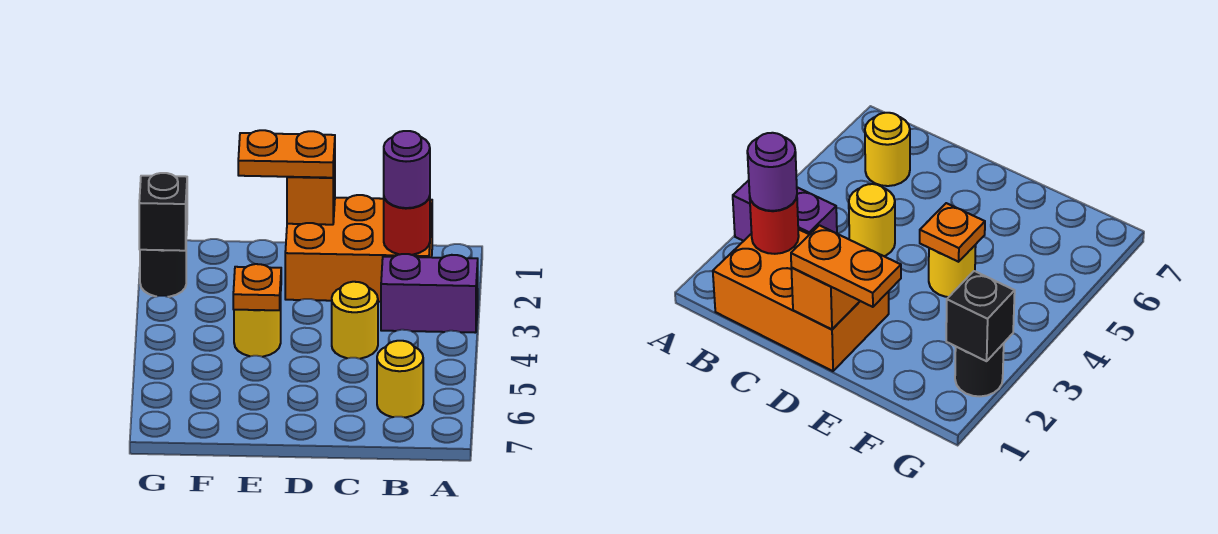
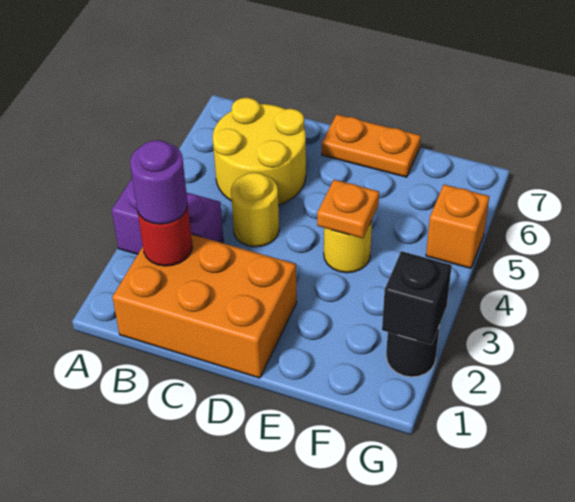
yellow round brick B6 level 1 -> yellow round brick B5:C6 level 1
orange brick D1 level 2 -> orange brick G5 level 1
orange plate D1:E1 level 3 -> orange plate D7:E7 level 1

